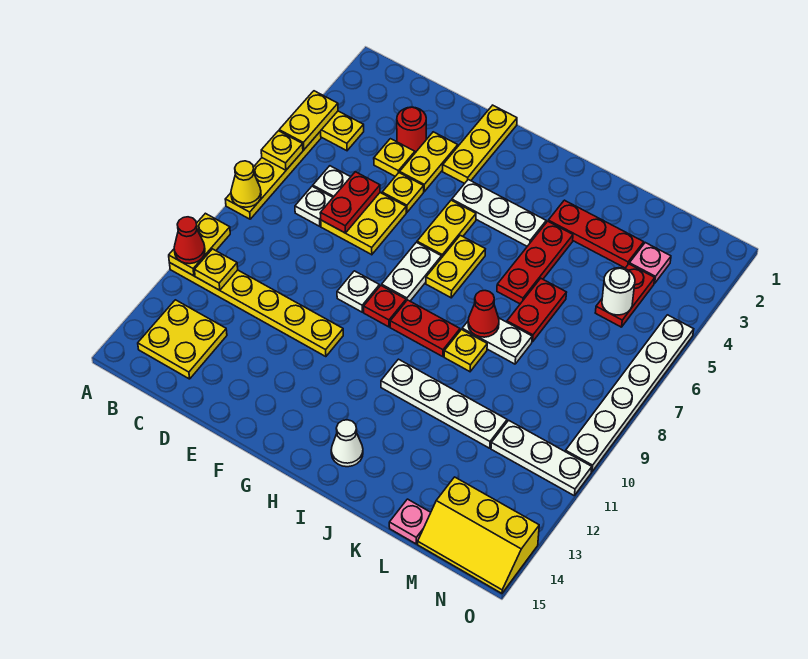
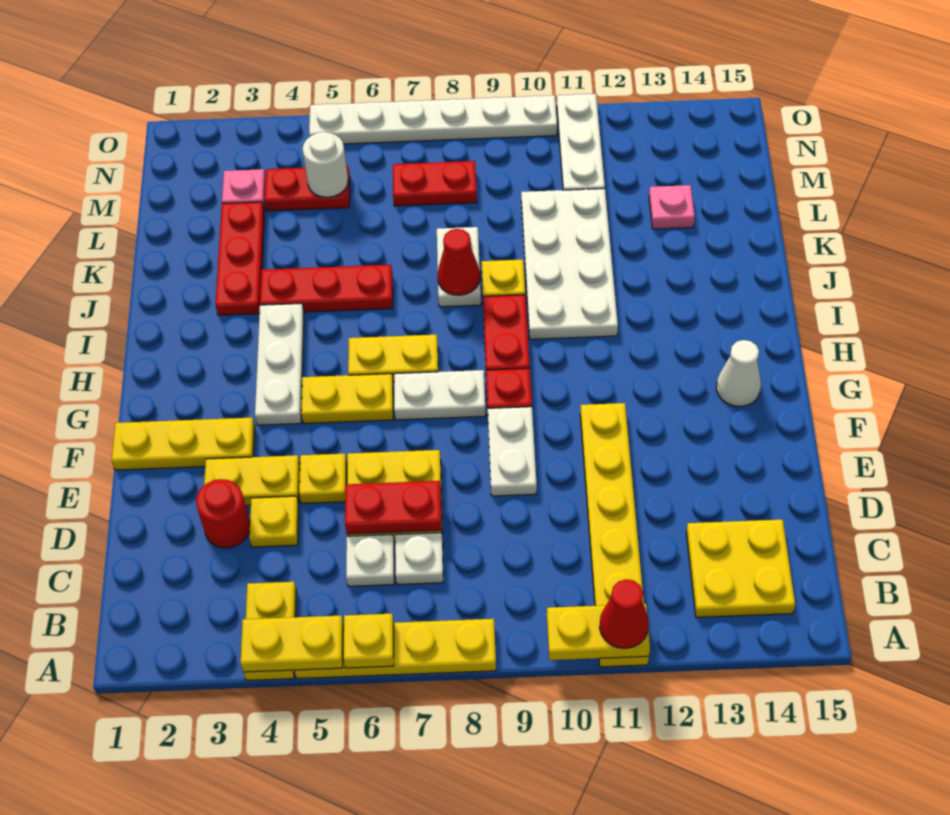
yellow cone A8 level 2 -> none
yellow plate B11 level 2 -> none
white plate F9 level 1 -> white plate E9:F9 level 1
white plate I11:L11 level 1 -> white plate I10:L11 level 1
white cone I14 level 1 -> white cone G14 level 1
red plate K6:K7 level 1 -> red plate M7:M8 level 1
pink plate L15 level 1 -> pink plate L13 level 1
yellow slope M14:O15 level 1 top 14 -> none

